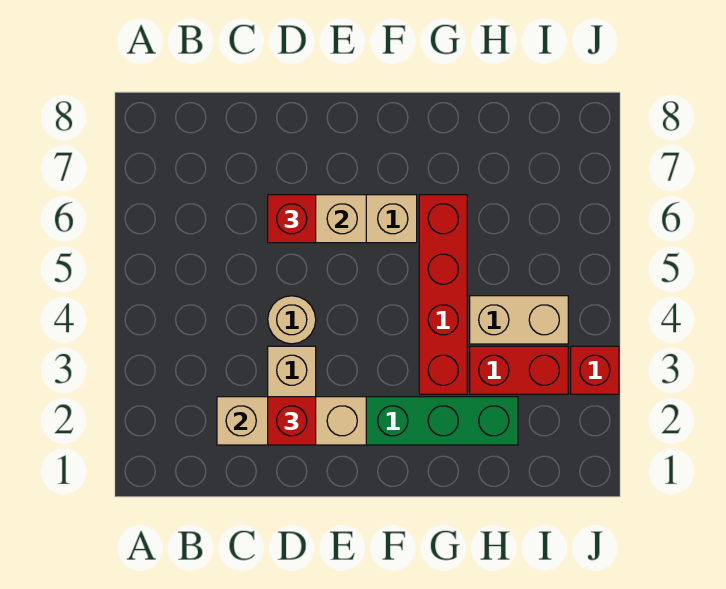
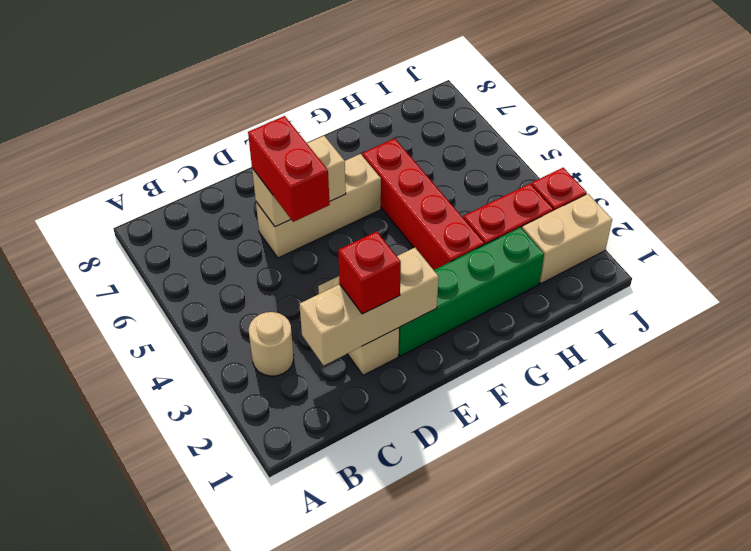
tan round brick D4 level 1 -> tan round brick B3 level 1
red brick D6 level 3 -> red brick D5:D6 level 3
tan brick H4:I4 level 1 -> tan brick I2:J2 level 1

